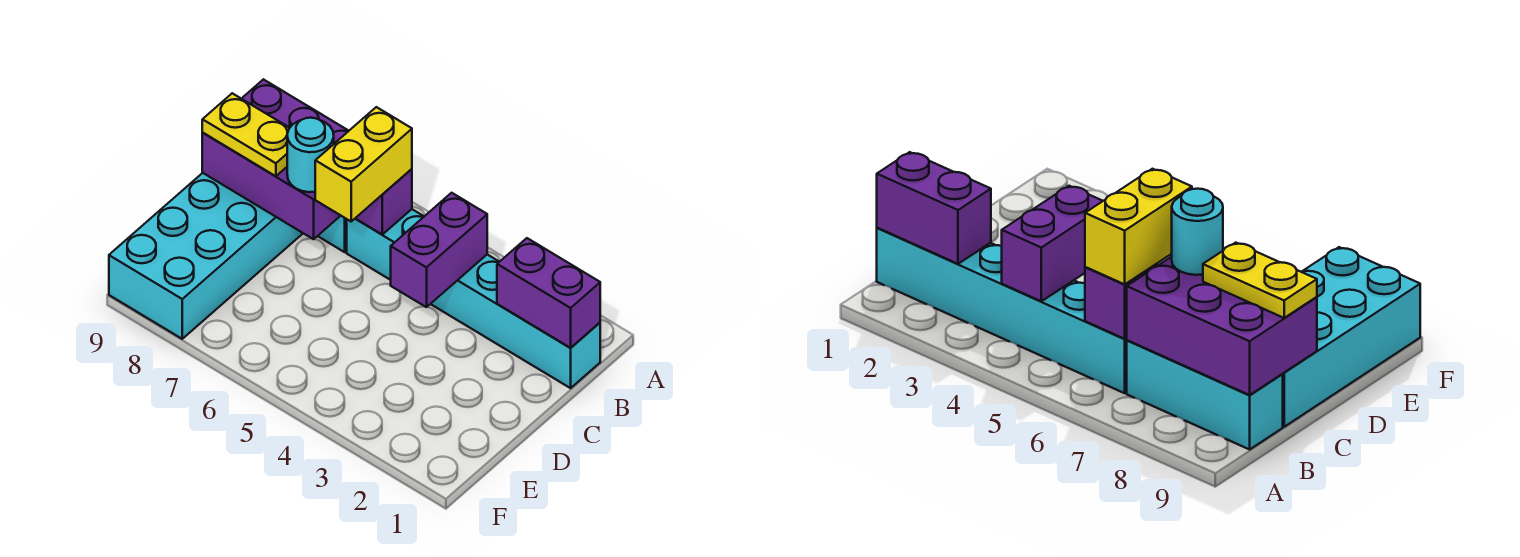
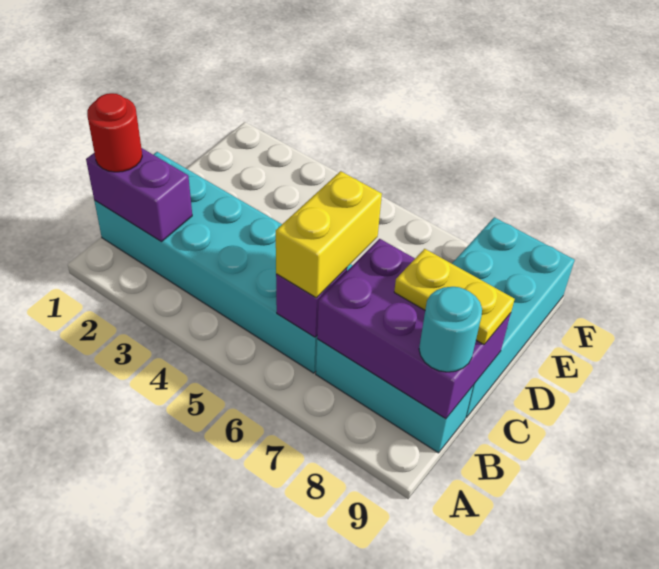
cyan brick B1:B6 level 1 -> cyan brick B1:C6 level 1
none -> red round brick B1 level 3
purple brick B4:C4 level 2 -> none
cyan round brick C7 level 3 -> cyan round brick B9 level 3

